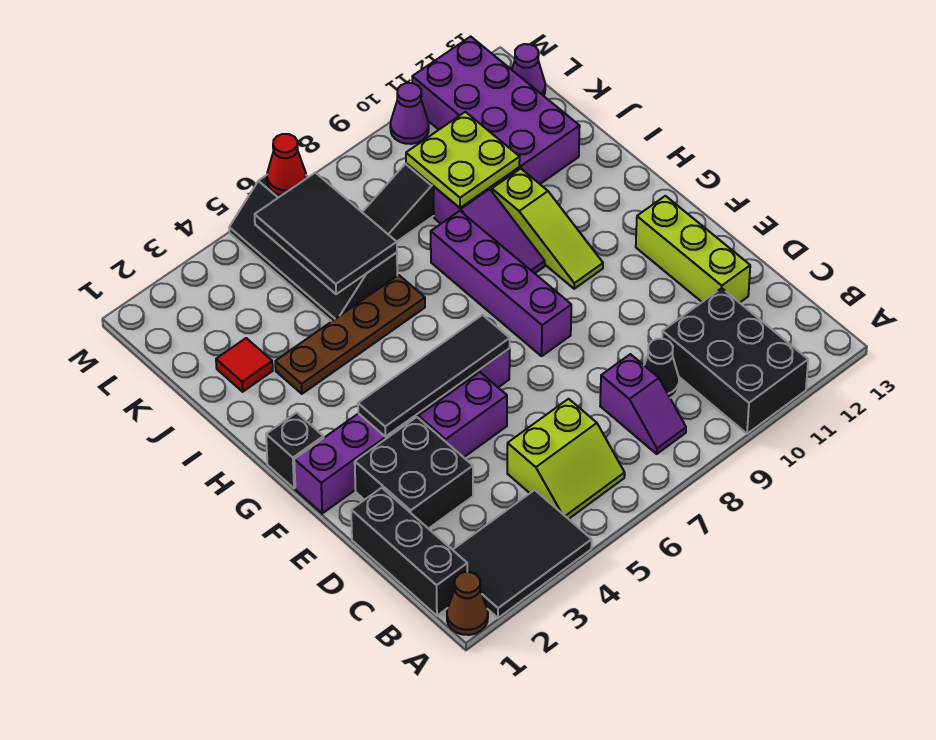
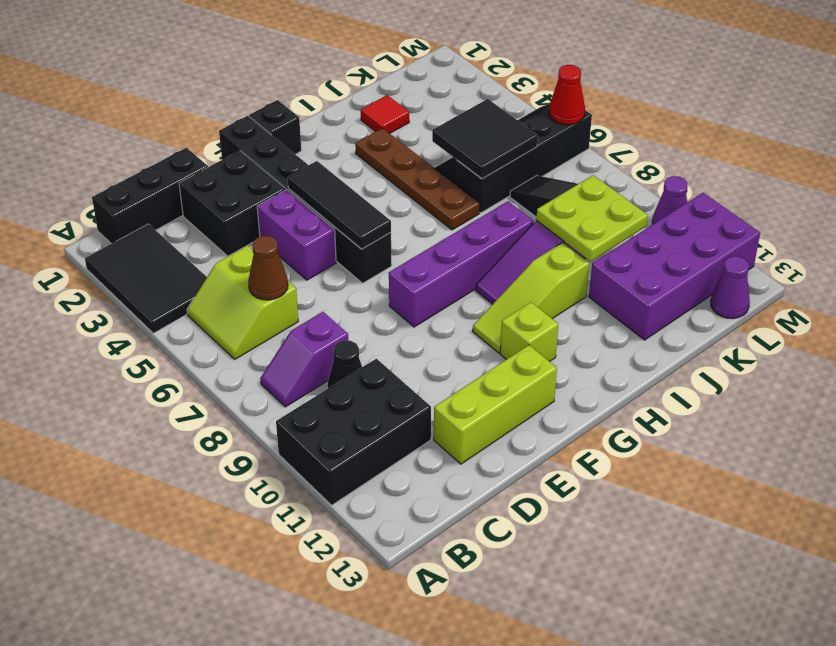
brown cone A1 level 1 -> brown cone C6 level 2
purple brick F1:F6 level 1 -> black brick F1:F6 level 1
black tile F3:F6 level 2 -> black tile F4:F6 level 2
none -> lime brick G11 level 1
black tile J5:L6 level 2 -> black tile J5:K6 level 2

